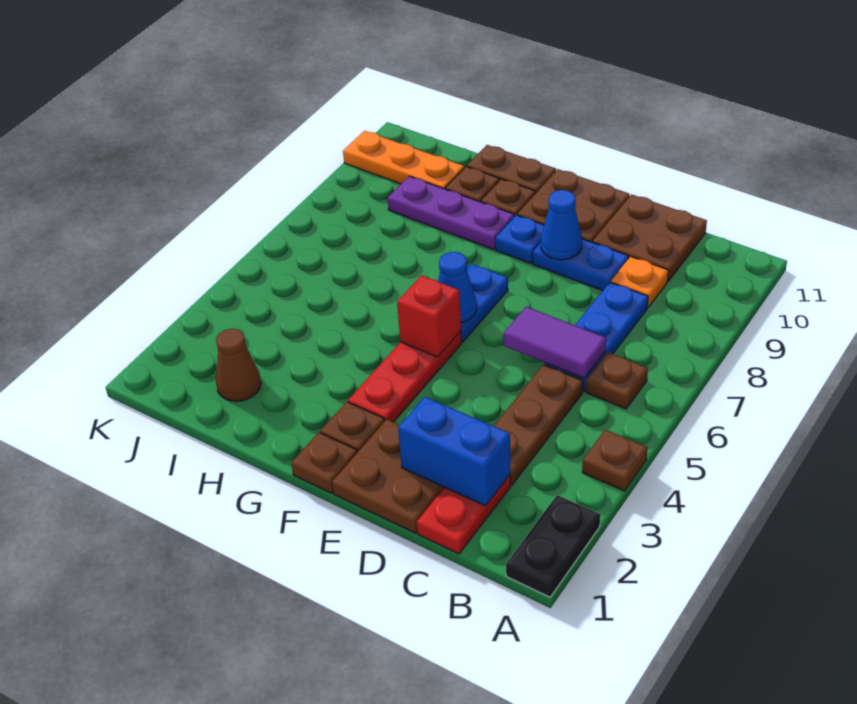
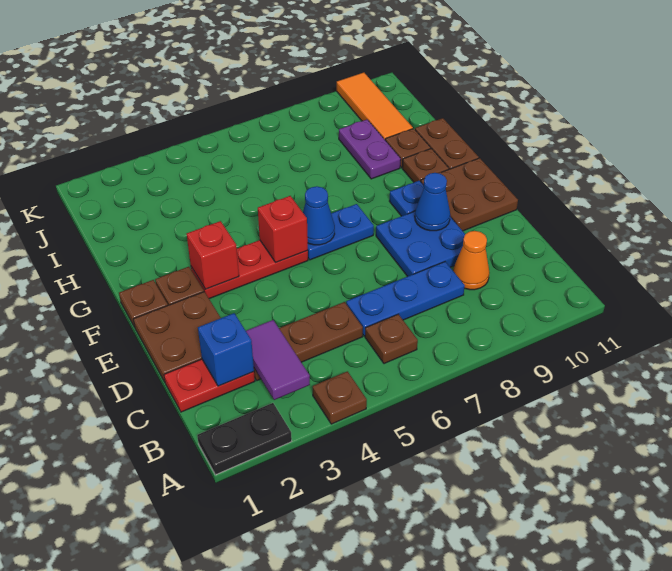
blue brick C2:D2 level 2 -> blue brick C2 level 2
purple tile C6:D6 level 2 -> purple tile B3:C3 level 2
orange plate C9 level 1 -> orange cone C9 level 1
brown plate C10:D11 level 1 -> none
blue plate D9:E9 level 1 -> blue plate D8:E9 level 1
none -> red brick F3 level 2
purple plate G9:I9 level 1 -> purple plate H9:I9 level 1
brown cone I2 level 1 -> none
orange plate I10:K10 level 1 -> orange tile I10:K10 level 1

